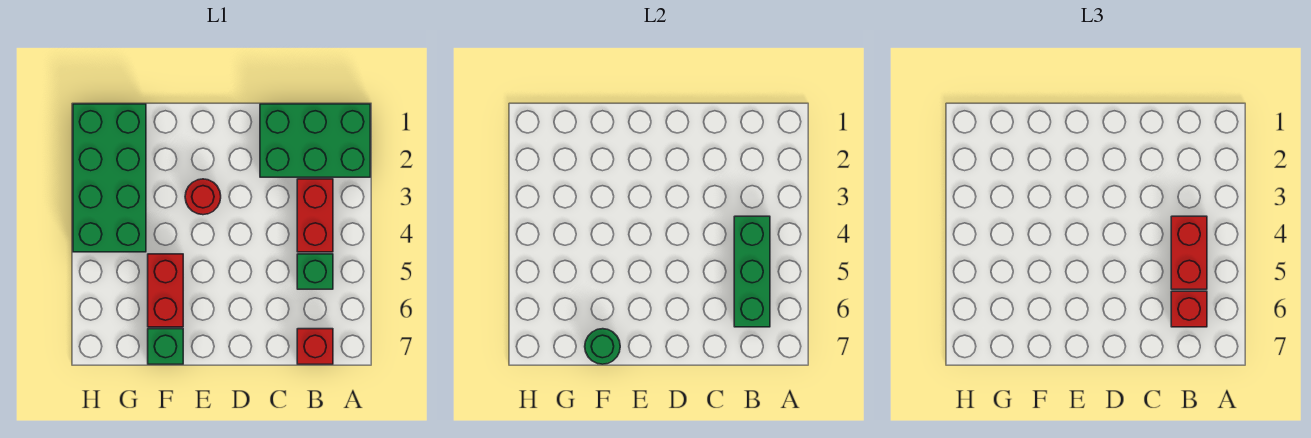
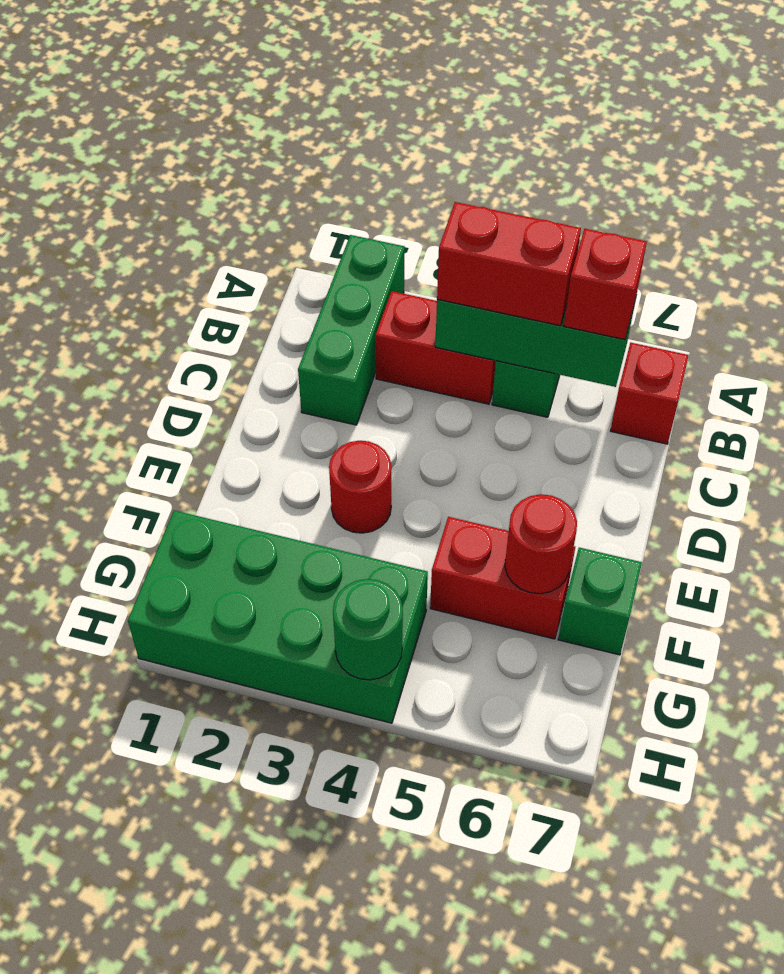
green brick A1:C2 level 1 -> green brick A2:C2 level 1
none -> red round brick F6 level 2
green round brick F7 level 2 -> green round brick H4 level 2

